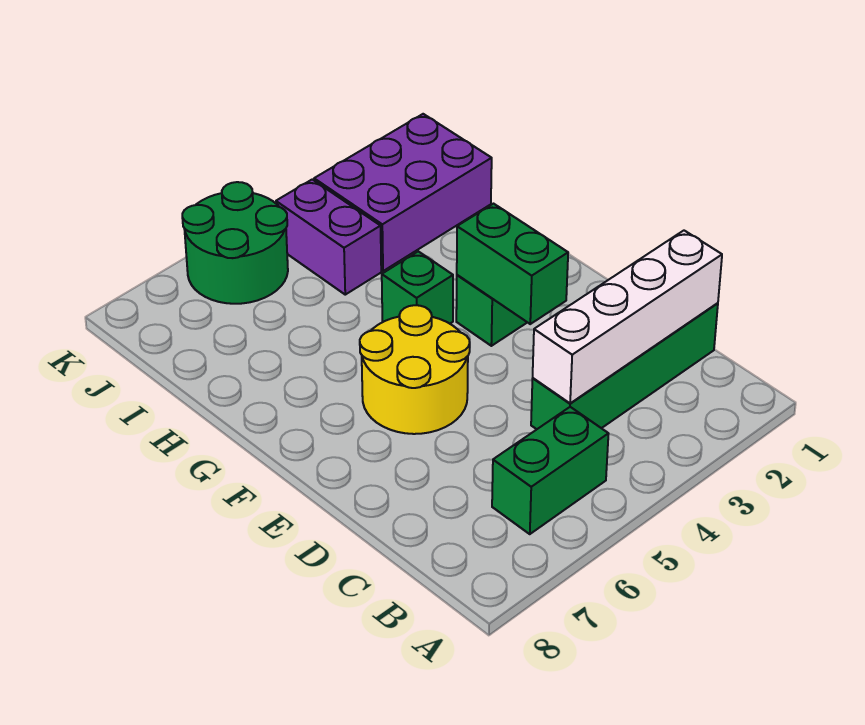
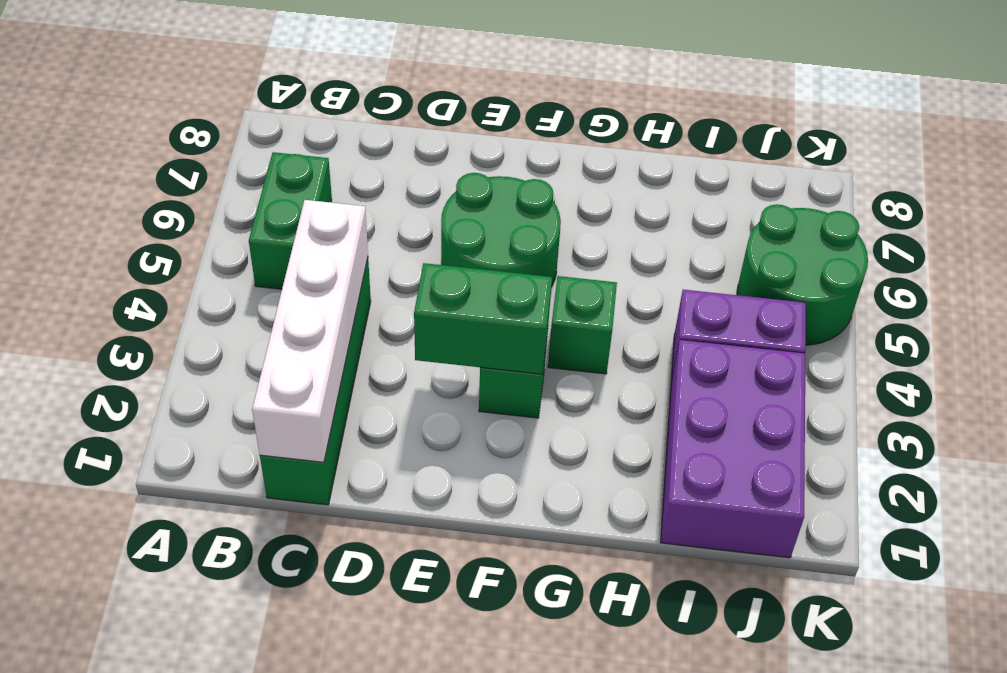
yellow round brick E5:F6 level 1 -> green round brick E5:F6 level 1

